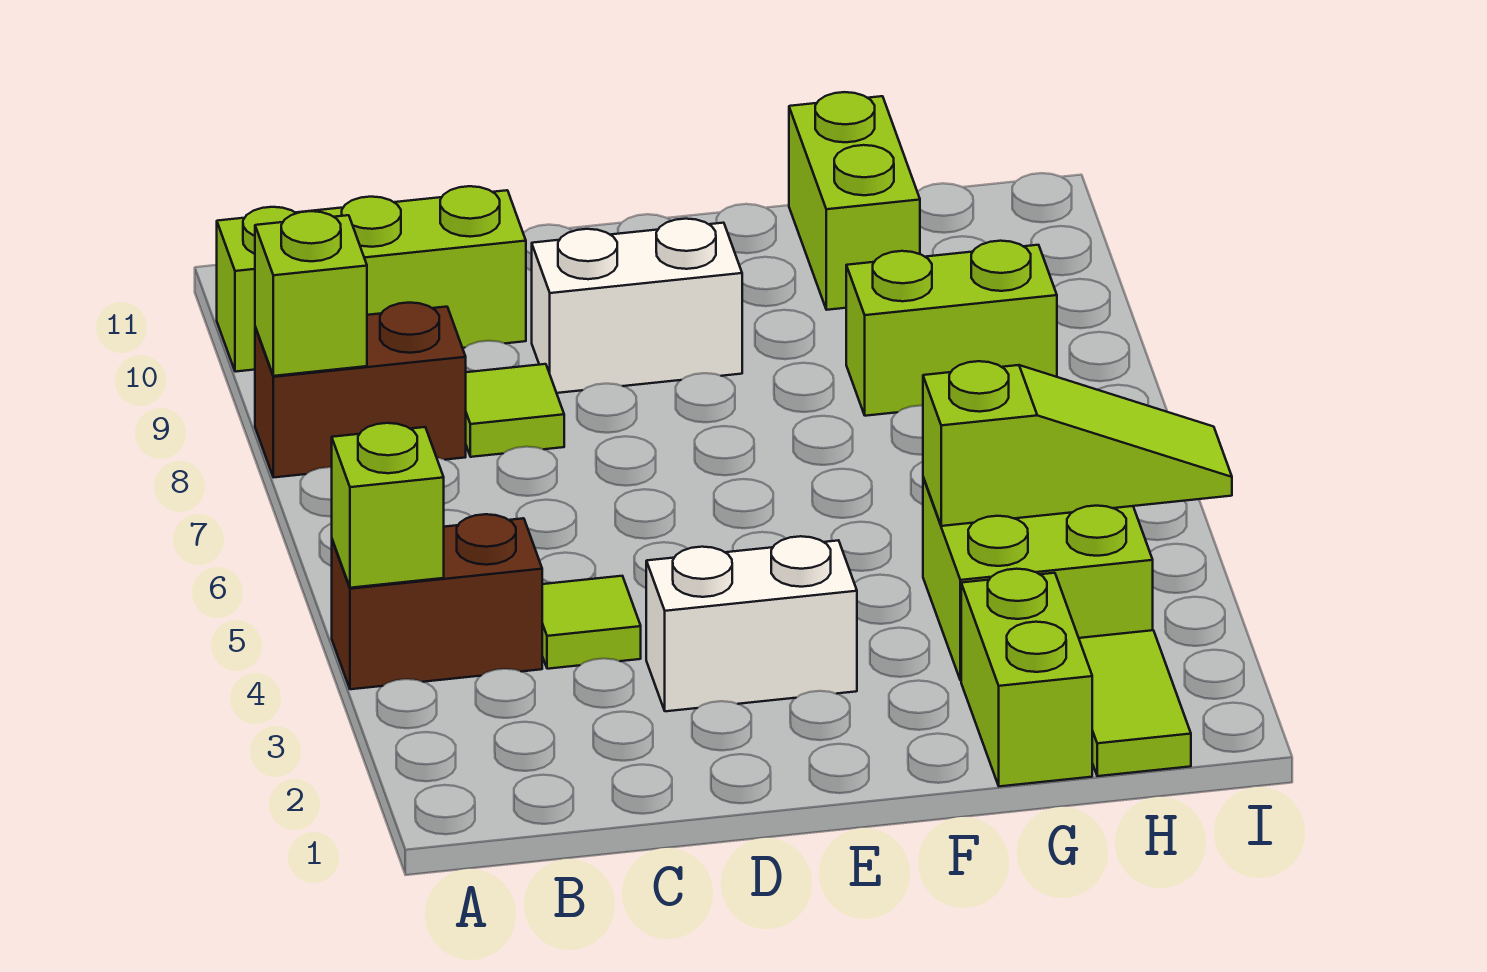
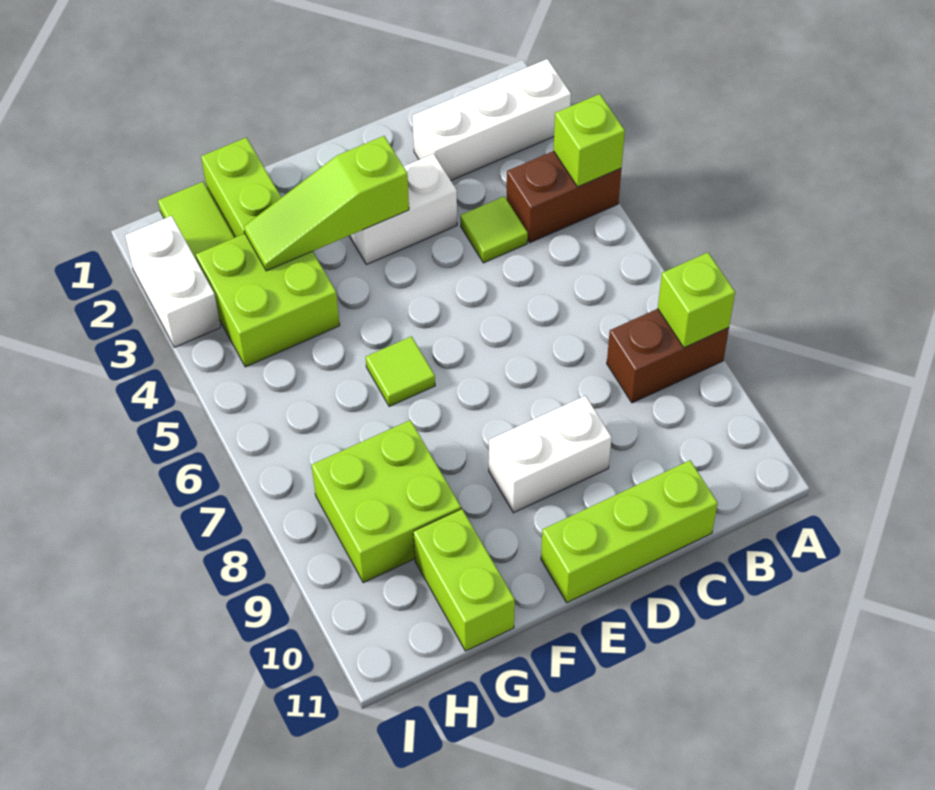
none -> white brick A2:C2 level 1
lime brick A10:C10 level 1 -> lime brick C11:E11 level 1
lime tile C8 level 1 -> lime tile F6 level 1
lime slope G4:I4 level 2 top G -> lime slope E3:G3 level 2 top E
lime brick G8:H8 level 1 -> lime brick G8:H9 level 1
none -> white brick I2:I3 level 1

